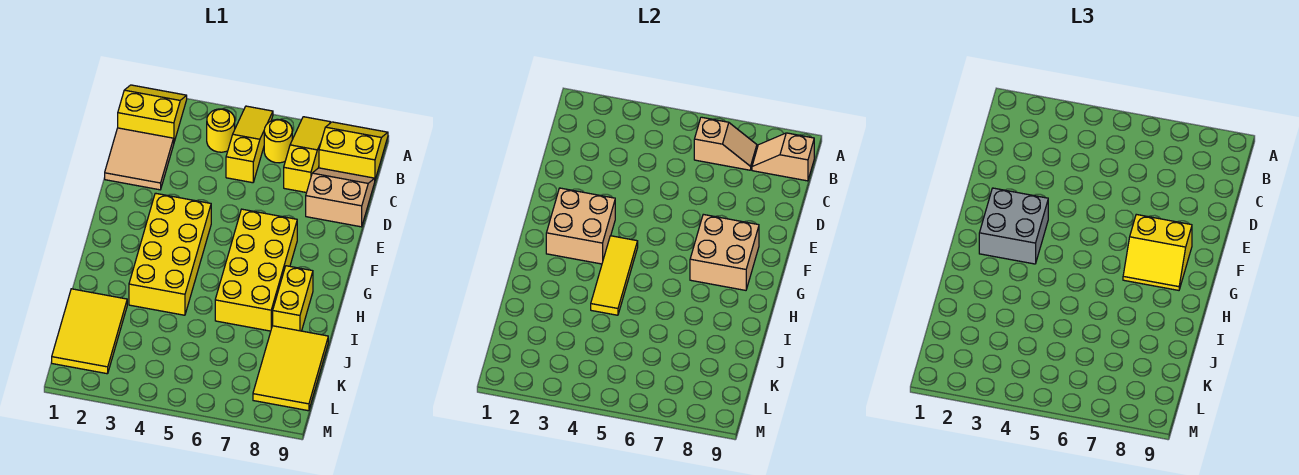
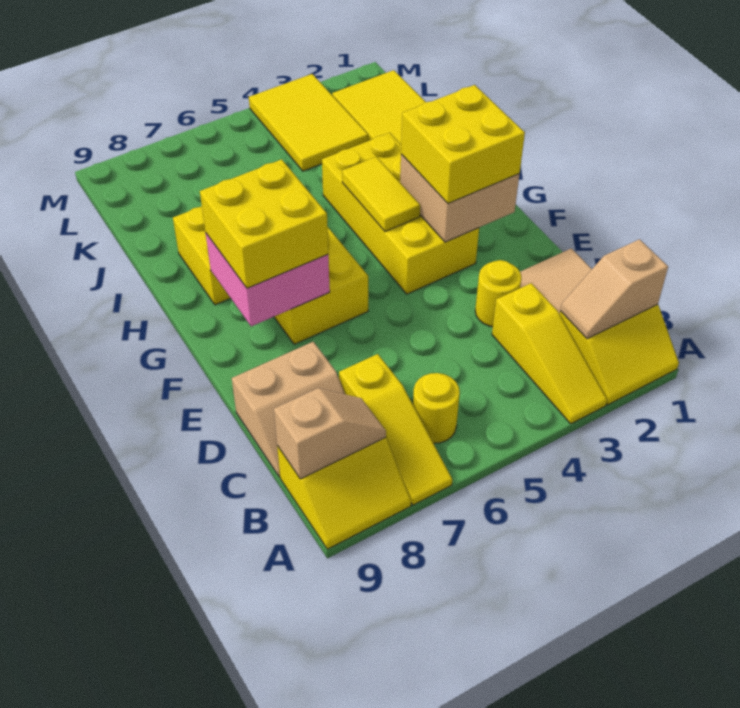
yellow slope A5:C5 level 1 top C -> yellow slope A3:C3 level 1 top C
yellow round brick B4 level 1 -> yellow round brick D3 level 1
tan slope B6:B7 level 2 top 6 -> tan slope B1:B2 level 2 top 1
grey brick F2:G3 level 3 -> yellow brick F2:G3 level 3
tan brick F7:G8 level 2 -> pink brick F7:G8 level 2
yellow slope F7:G8 level 3 top F -> yellow brick F7:G8 level 3
yellow tile G4:I4 level 2 -> yellow tile G4:H4 level 2
yellow tile J8:L9 level 1 -> yellow tile K3:M4 level 1

